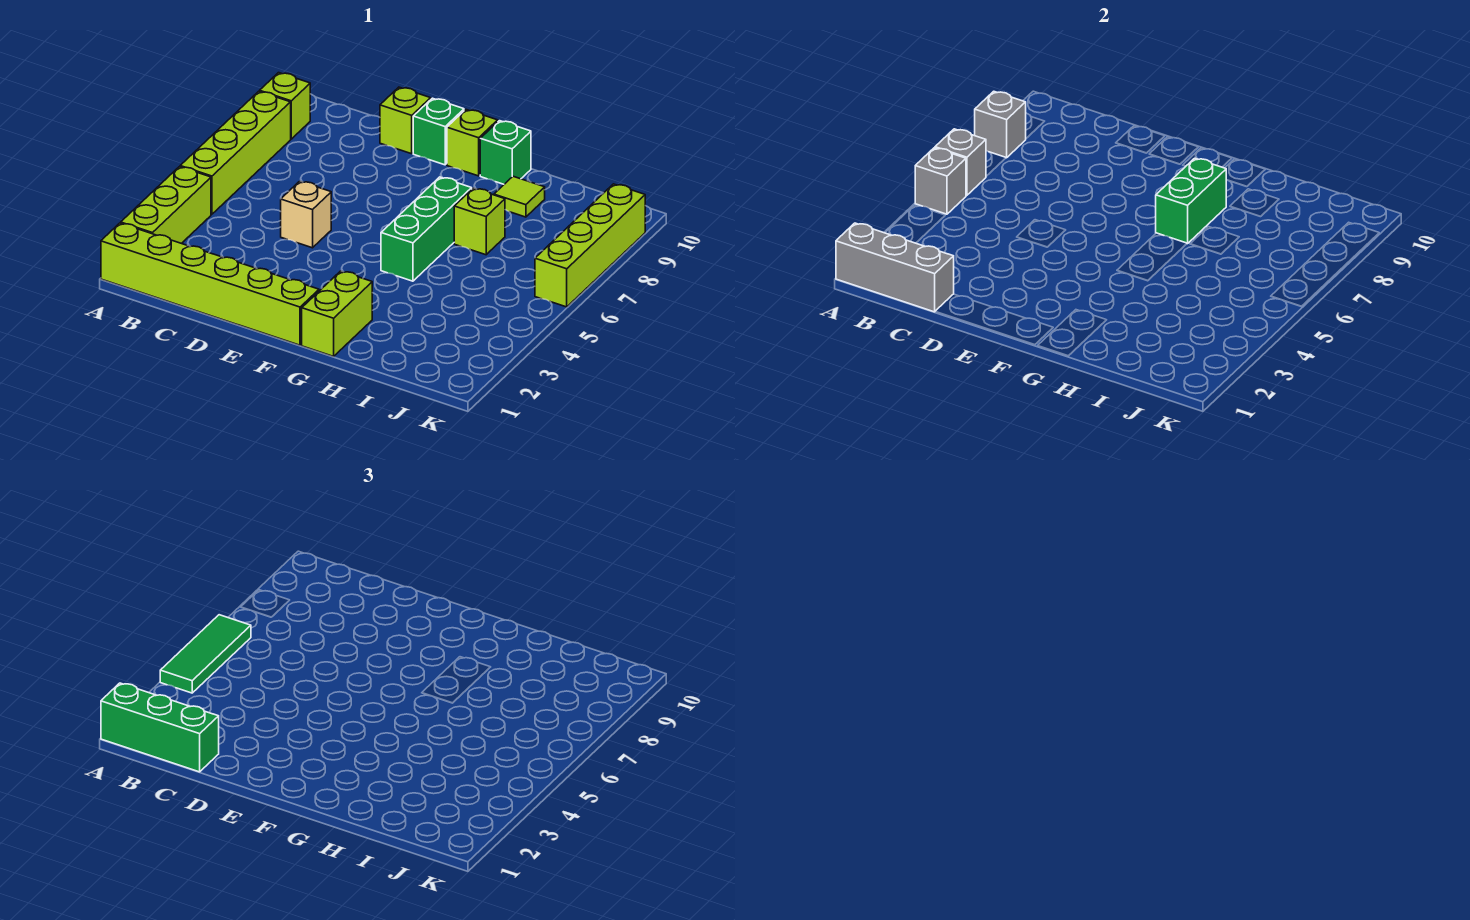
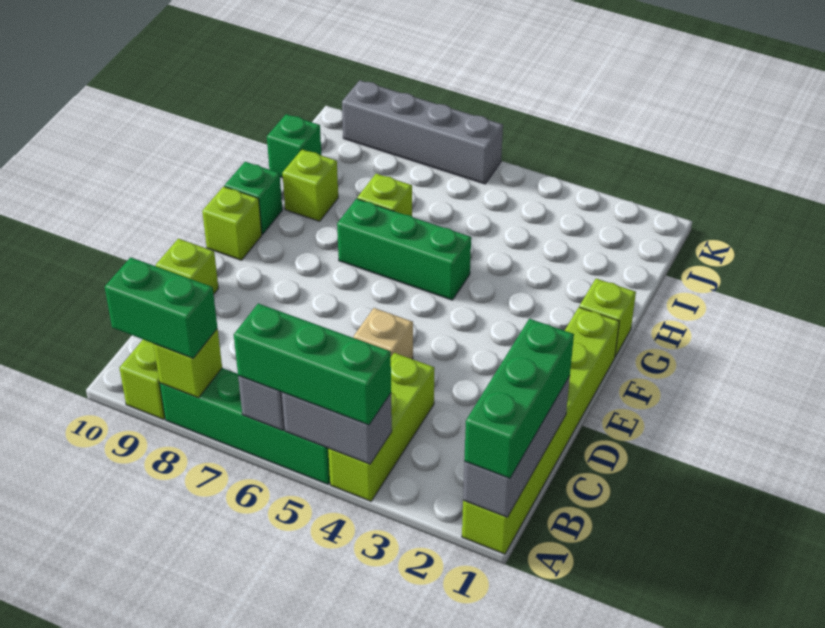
lime brick A2:A4 level 1 -> lime brick A4:C4 level 1
green tile A4:A6 level 3 -> green brick A4:A6 level 3
lime brick A5:A8 level 1 -> green brick A5:A8 level 1
grey brick A5 level 2 -> grey brick A4:A5 level 2
grey brick A8 level 2 -> lime brick A8 level 2
green brick E10 level 1 -> green brick I10 level 1
lime brick G1:G2 level 1 -> lime brick G1 level 1
green brick G7:G8 level 2 -> green brick A8:A9 level 3
lime tile H9 level 1 -> lime brick H9 level 1
lime brick K6:K9 level 1 -> grey brick K6:K9 level 1

